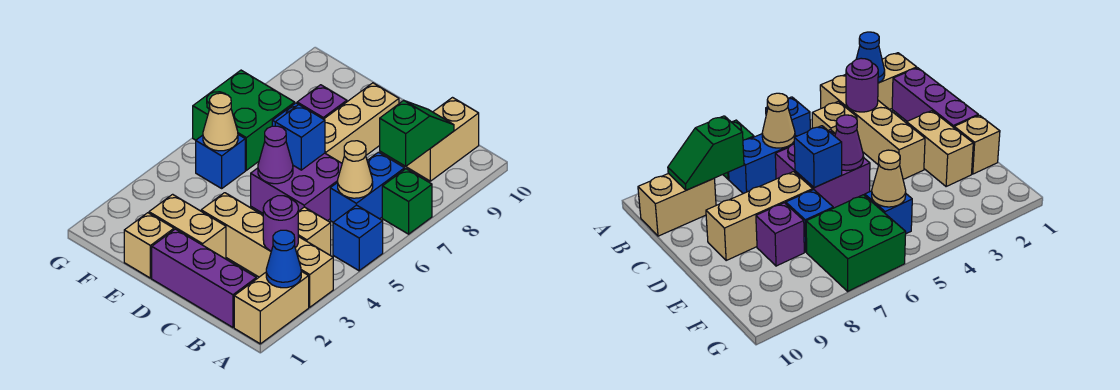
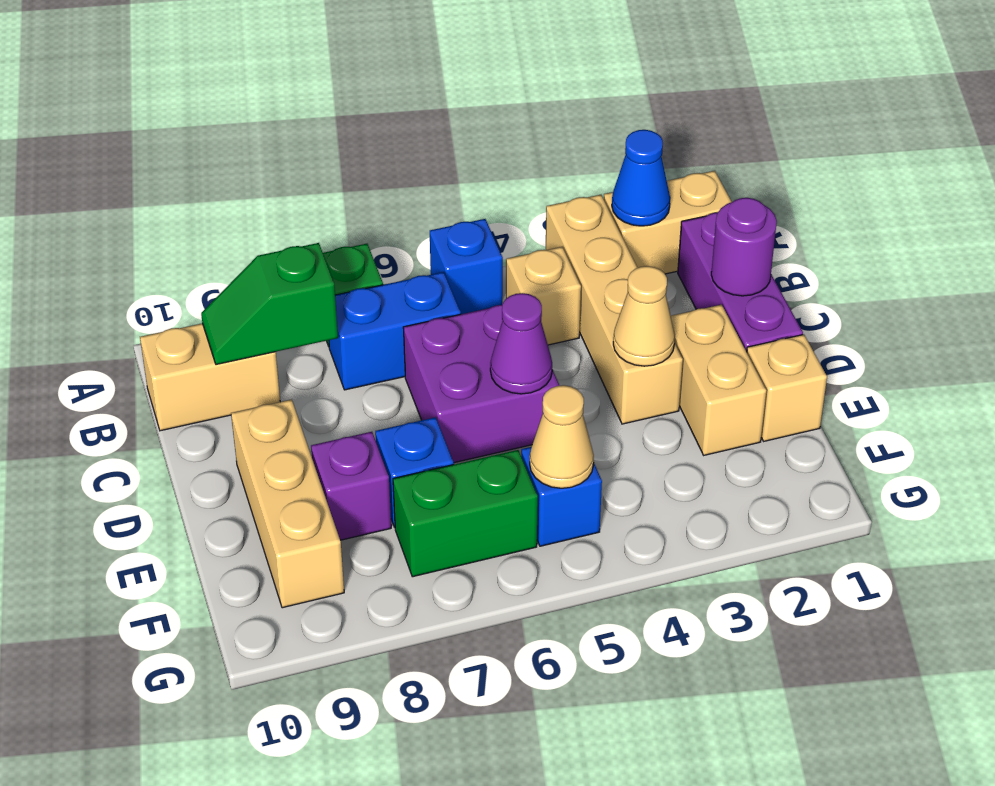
purple round brick B3 level 2 -> purple round brick C1 level 2
tan cone B6 level 2 -> tan cone D3 level 2
blue brick D6 level 2 -> none
tan brick D7:D9 level 1 -> tan brick D9:F9 level 1
green brick F6:G7 level 1 -> green brick F6:F7 level 1

